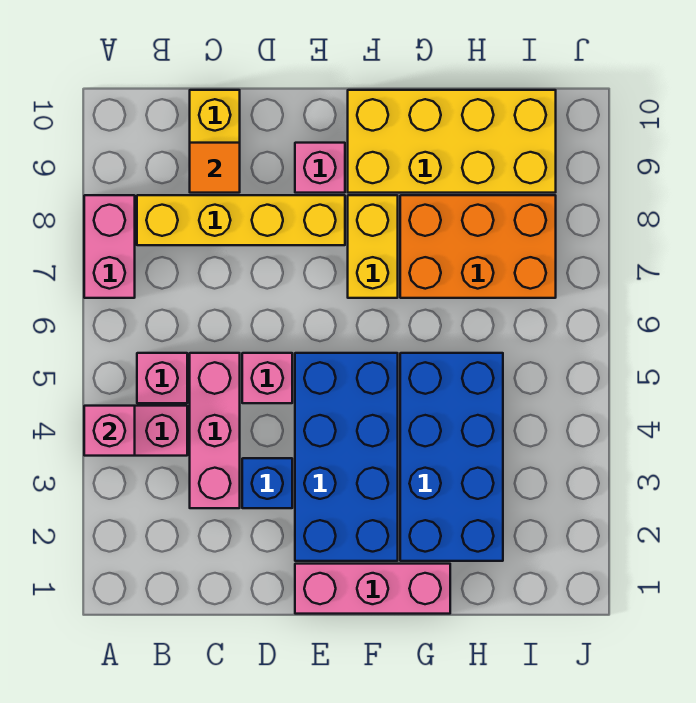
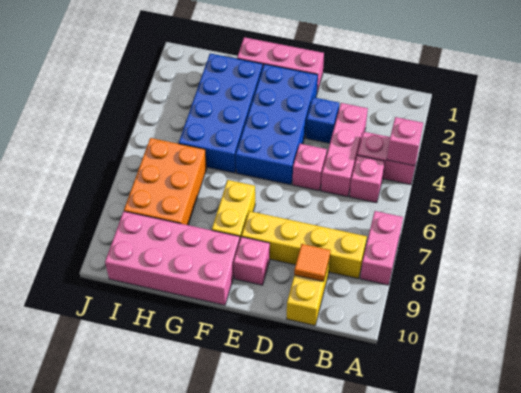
yellow brick F9:I10 level 1 -> pink brick F9:I10 level 1
orange brick G7:I8 level 1 -> orange brick H6:I8 level 1

